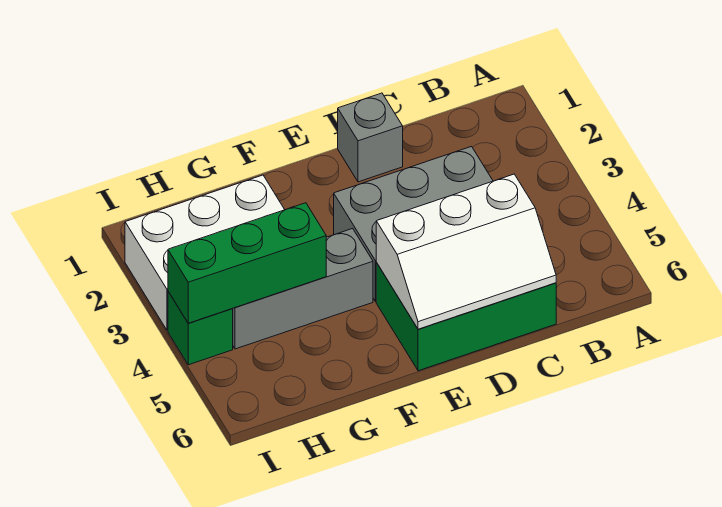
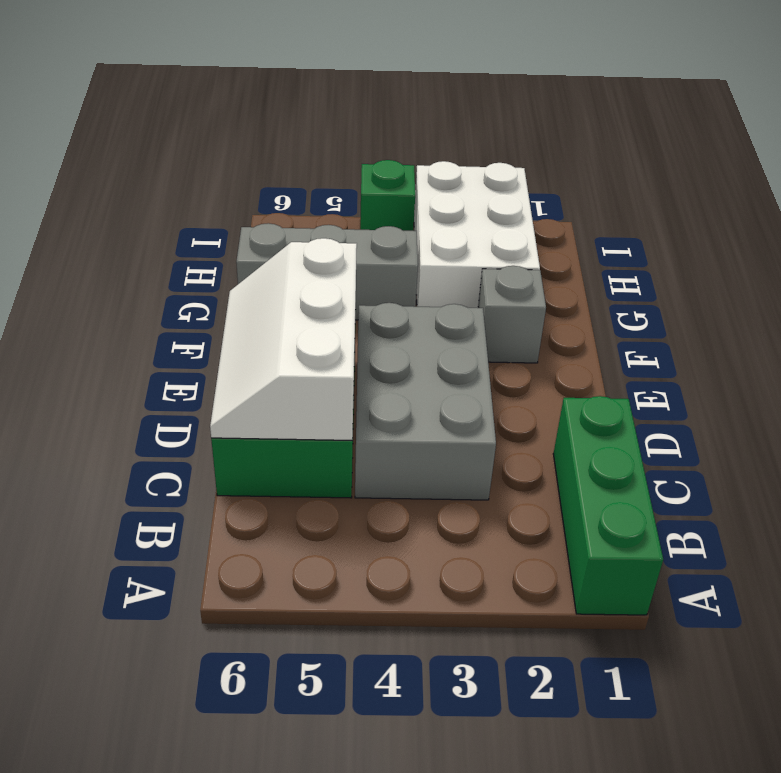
grey brick D1 level 1 -> grey brick F2 level 1
grey brick F4:H4 level 1 -> grey brick G4:G6 level 1
green brick G4:I4 level 2 -> green brick A1:C1 level 1

